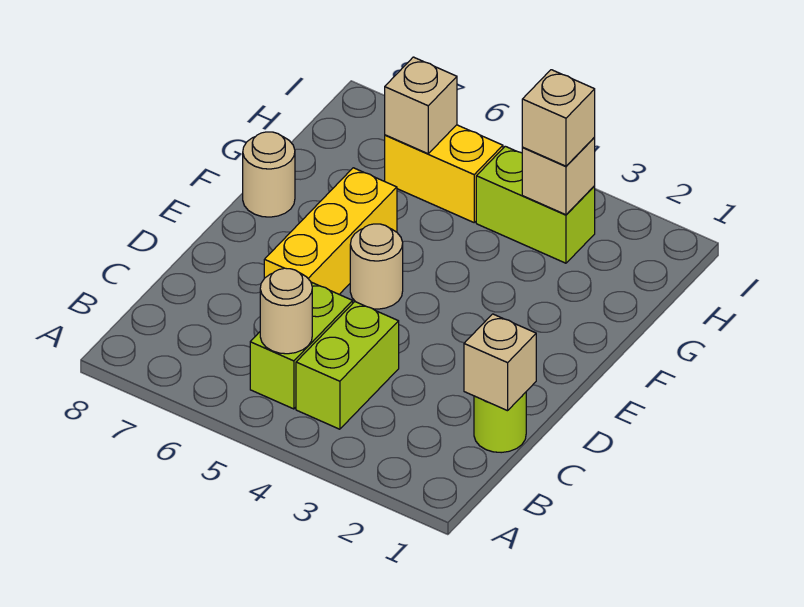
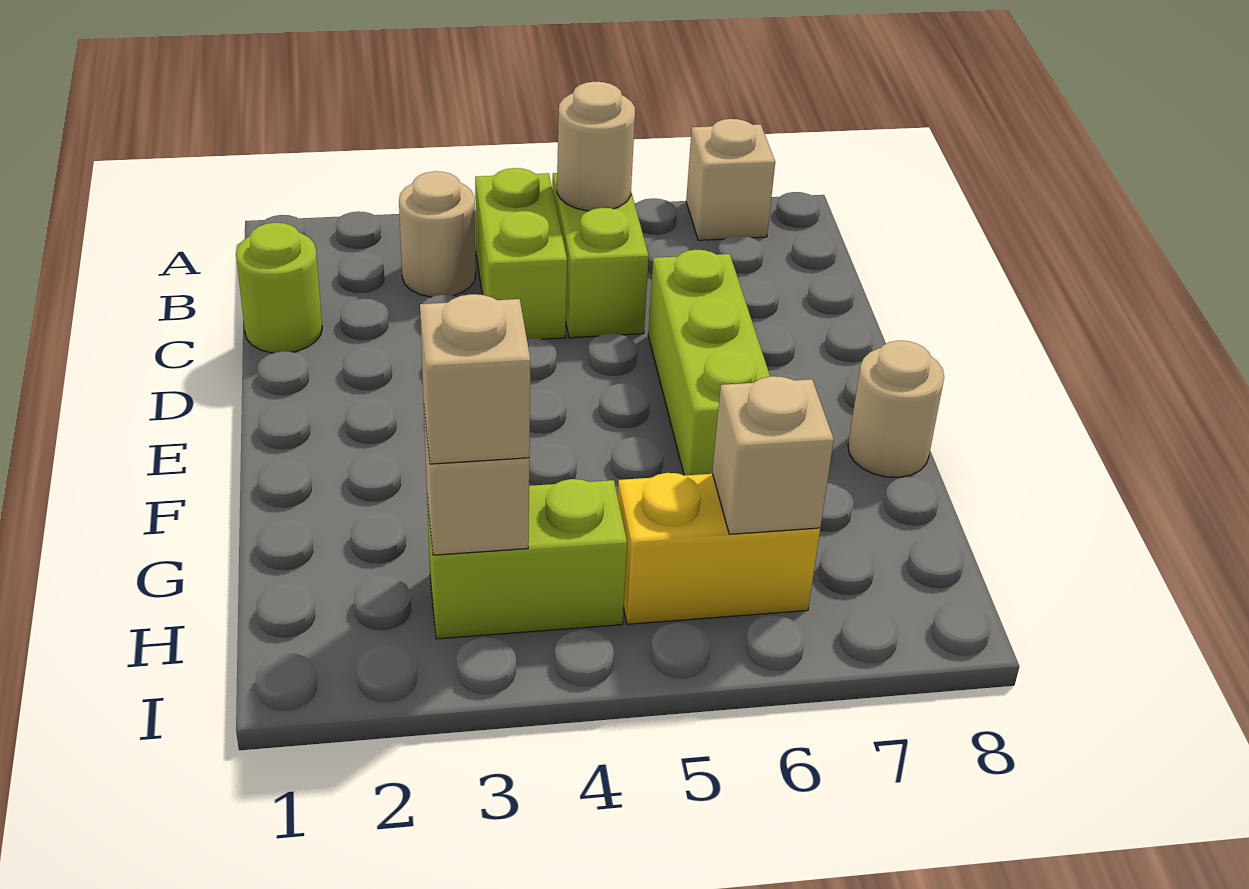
tan brick C1 level 2 -> tan brick A7 level 1
yellow brick D6:F6 level 1 -> lime brick D6:F6 level 1
tan round brick E5 level 1 -> tan round brick B3 level 1

